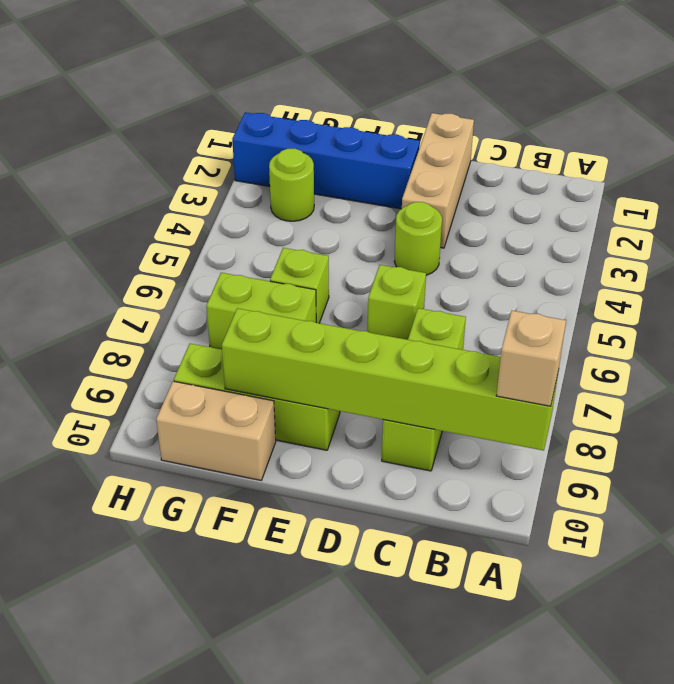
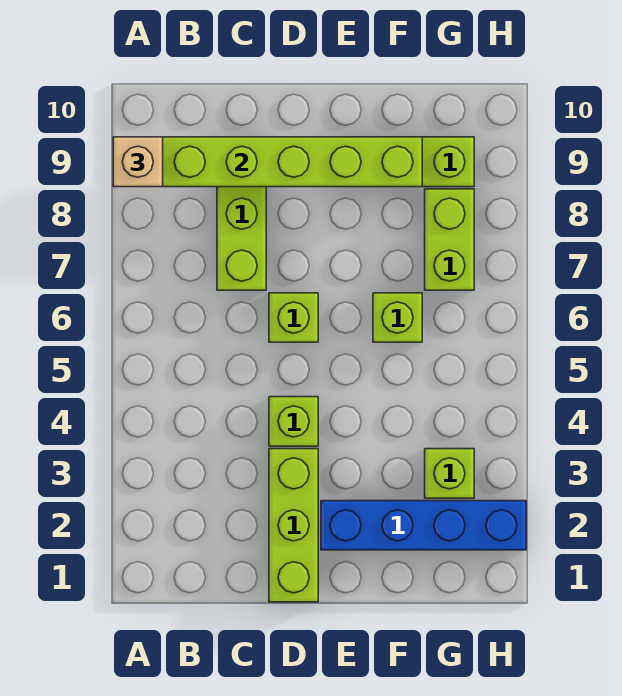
tan brick D1:D3 level 1 -> lime brick D1:D3 level 1
lime round brick D4 level 1 -> lime brick D4 level 1
lime brick F7:G7 level 1 -> lime brick G7:G8 level 1
tan brick F10:G10 level 1 -> none
lime round brick G3 level 1 -> lime brick G3 level 1

